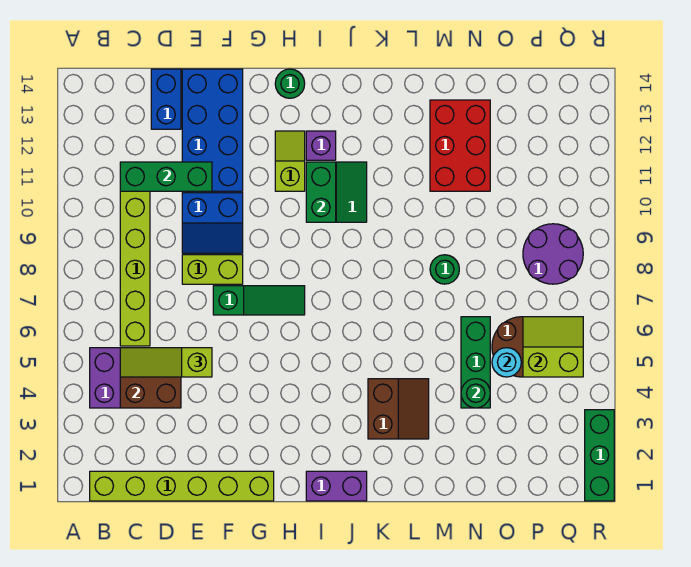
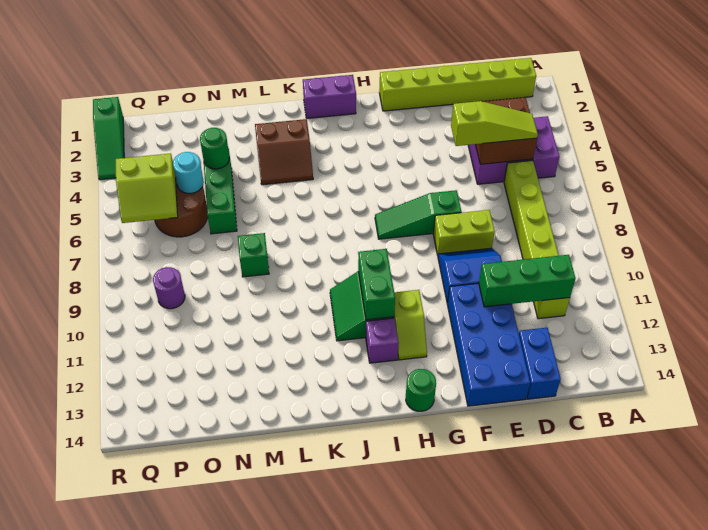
brown slope K3:L4 level 1 top K -> brown slope K3:L4 level 1 top 3
green round brick M8 level 1 -> green brick M8 level 1
red brick M11:N13 level 1 -> none
purple round brick P8:Q9 level 1 -> purple round brick P9 level 1
green brick R1:R3 level 1 -> green slope R1:R3 level 1 top 1

